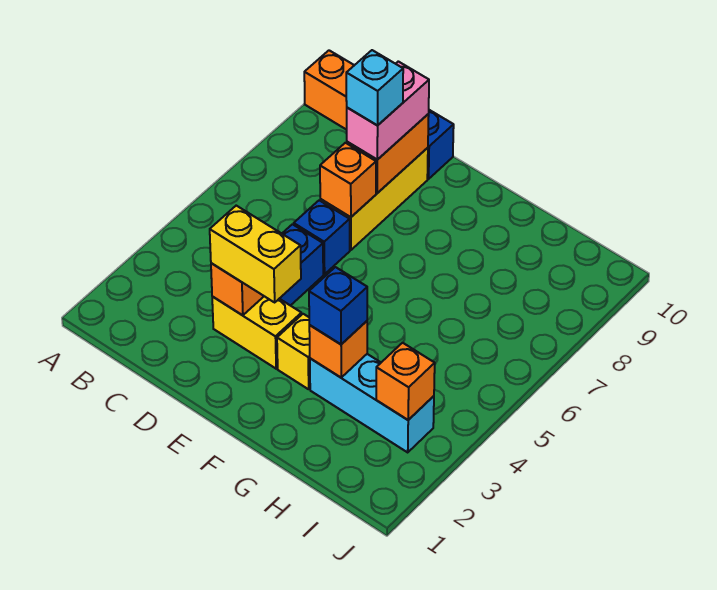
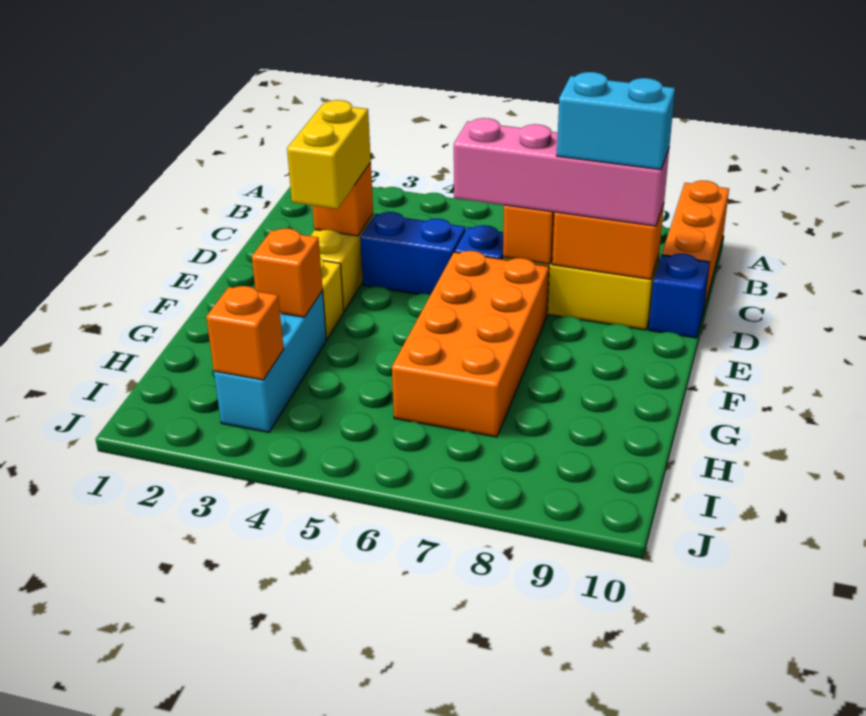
pink brick D8:D9 level 3 -> pink brick D6:D9 level 3
cyan brick D8 level 4 -> cyan brick D8:D9 level 4
none -> orange brick E6:H7 level 1
blue brick G3 level 3 -> none

